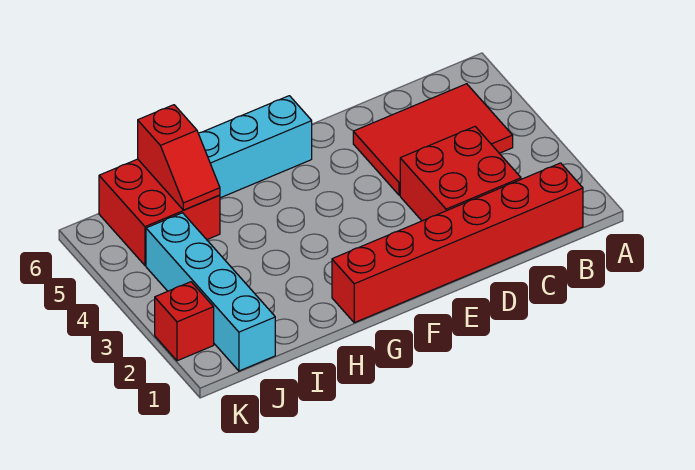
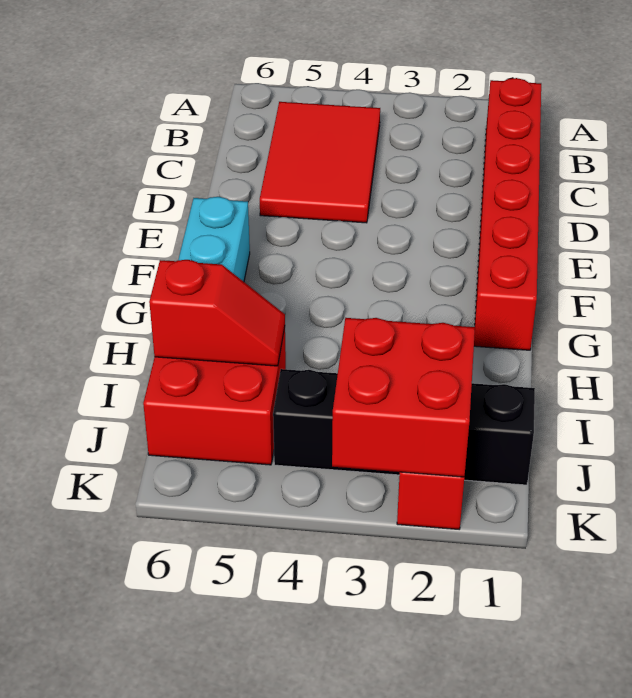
red brick C2:D3 level 1 -> red brick J2:K3 level 2
cyan brick J1:J4 level 1 -> black brick J1:J4 level 1

